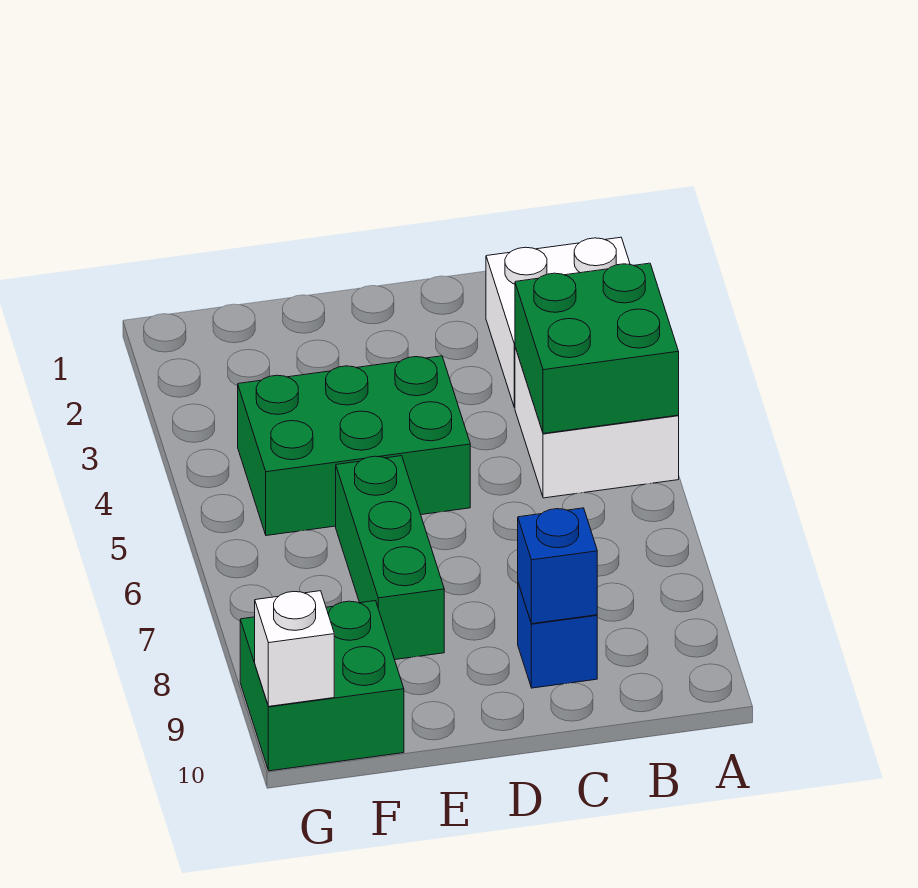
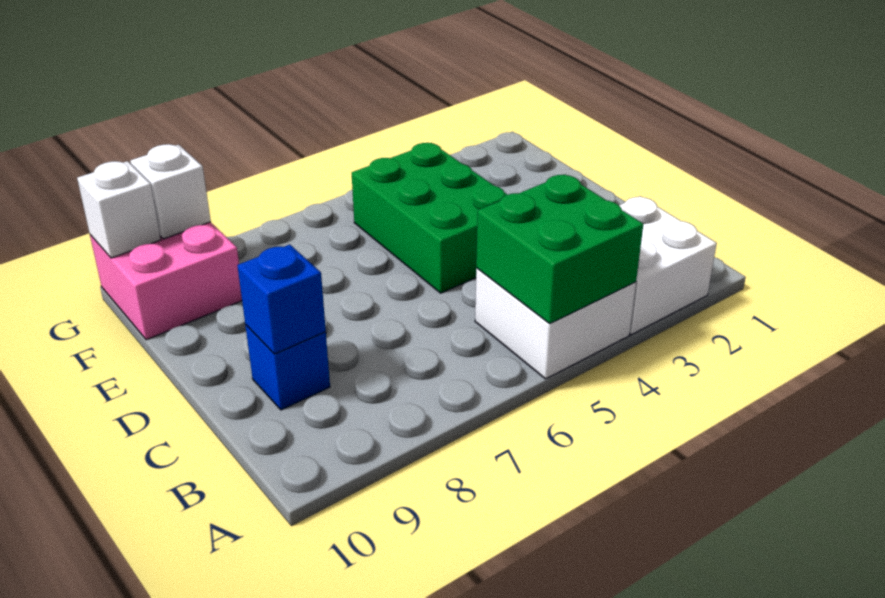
green brick E6:E8 level 1 -> none
green brick F9:G10 level 1 -> pink brick F9:G10 level 1
none -> white brick G9 level 2

